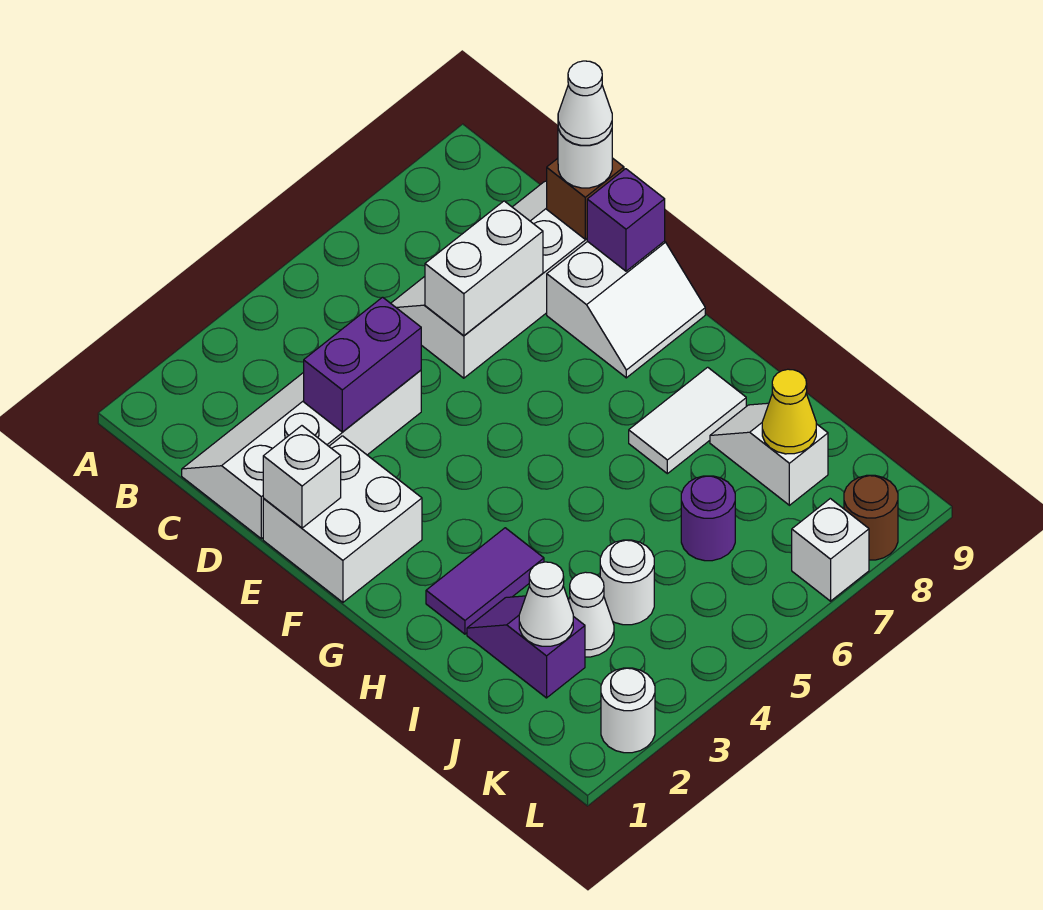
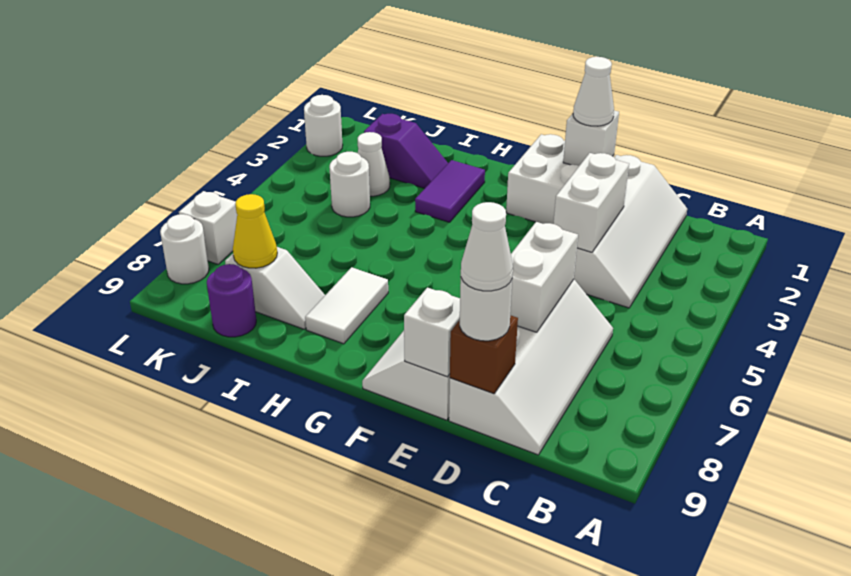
purple brick D3:D4 level 2 -> white brick D3:D4 level 2
purple brick E9 level 2 -> white brick E9 level 2
white cone J2 level 2 -> white cone E1 level 3
purple round brick J6 level 1 -> purple round brick J9 level 1
brown round brick L8 level 1 -> white round brick L8 level 1

